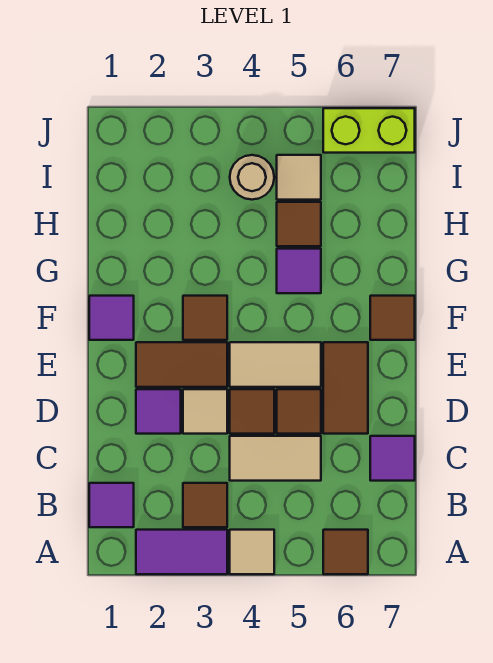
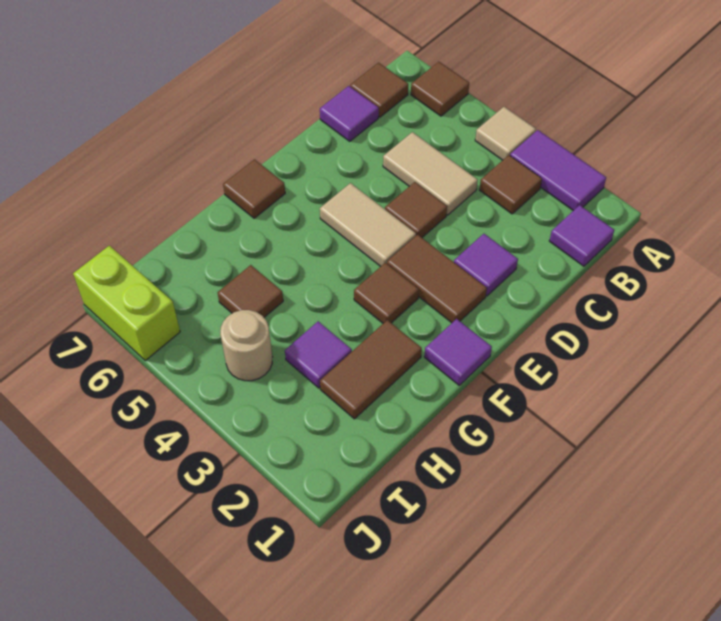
tan tile D3 level 1 -> none
brown tile D5 level 1 -> brown tile B7 level 1
brown tile D6:E6 level 1 -> brown tile G2:H2 level 1
purple tile G5 level 1 -> purple tile H3 level 1
tan tile I5 level 1 -> none

